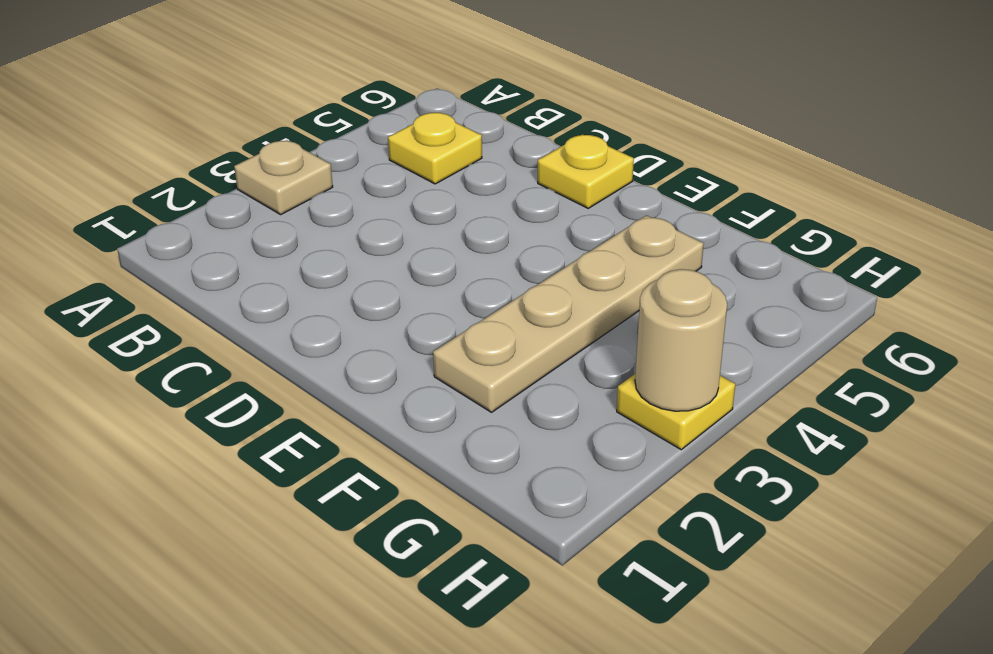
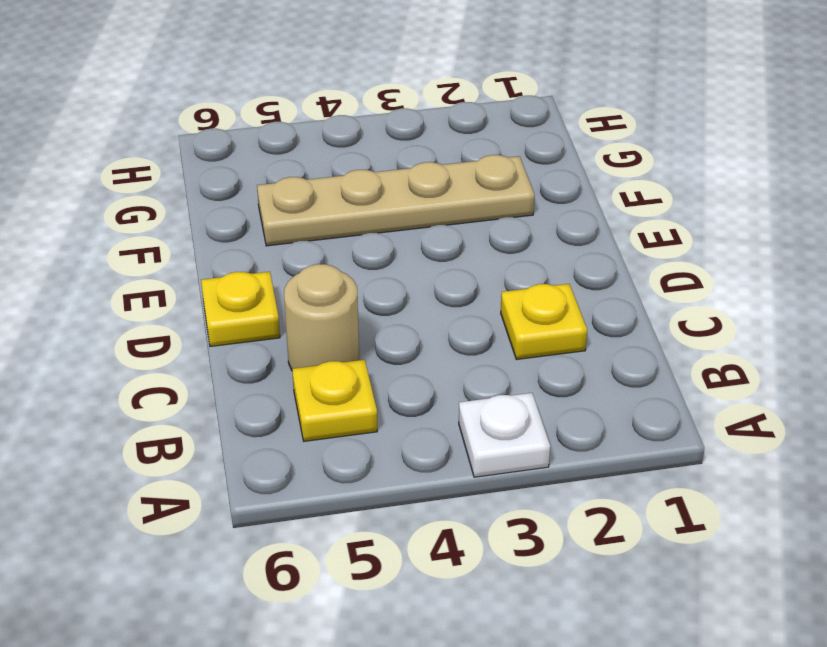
tan plate A3 level 1 -> white plate A3 level 1
yellow plate H3 level 1 -> yellow plate C2 level 1
tan round brick H3 level 2 -> tan round brick C5 level 1

